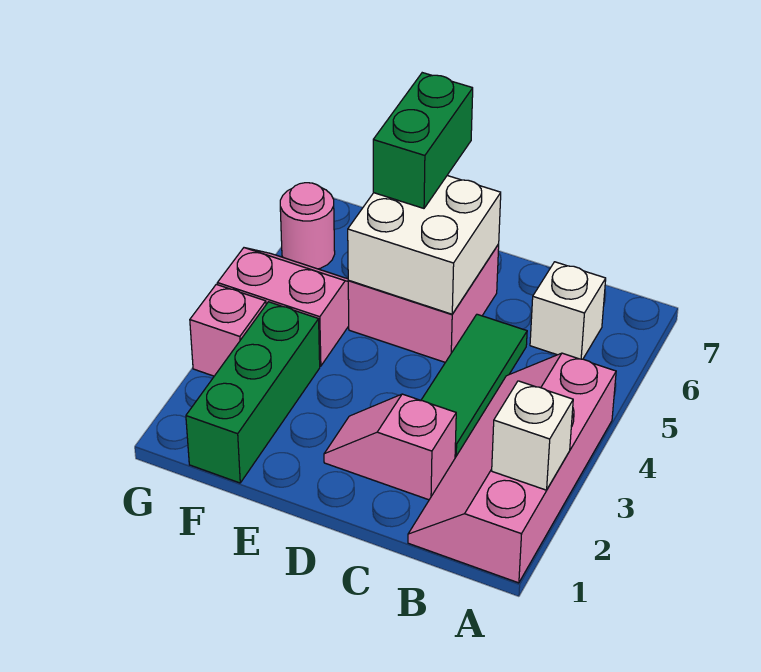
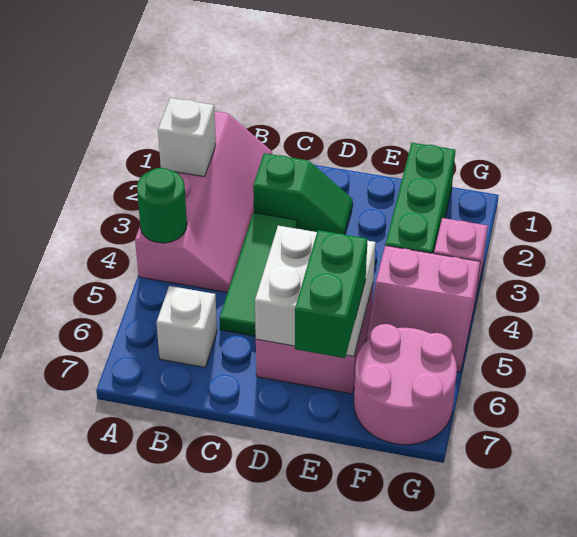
none -> green round brick A4 level 2
pink slope C2:D2 level 1 top C -> green slope C2:D2 level 1 top C
pink round brick G6 level 1 -> pink round brick F6:G7 level 1

